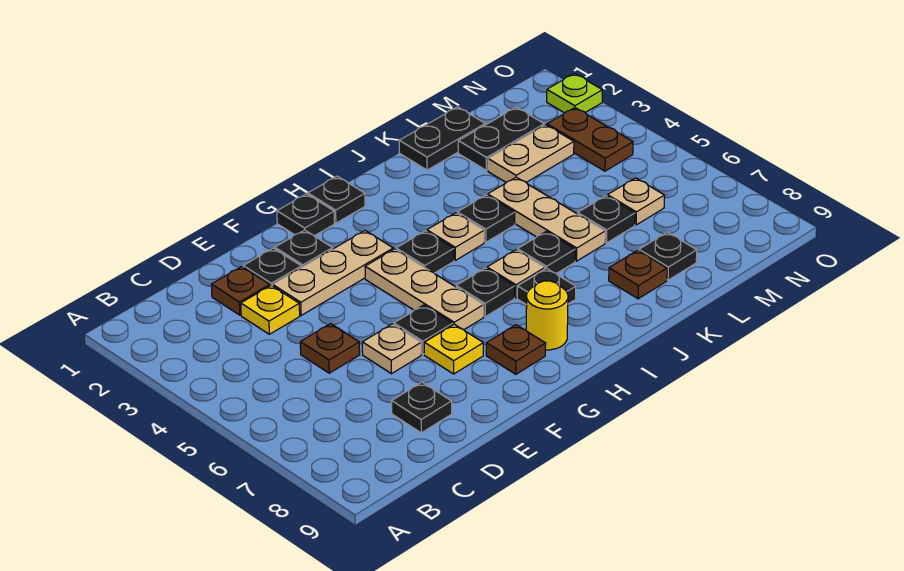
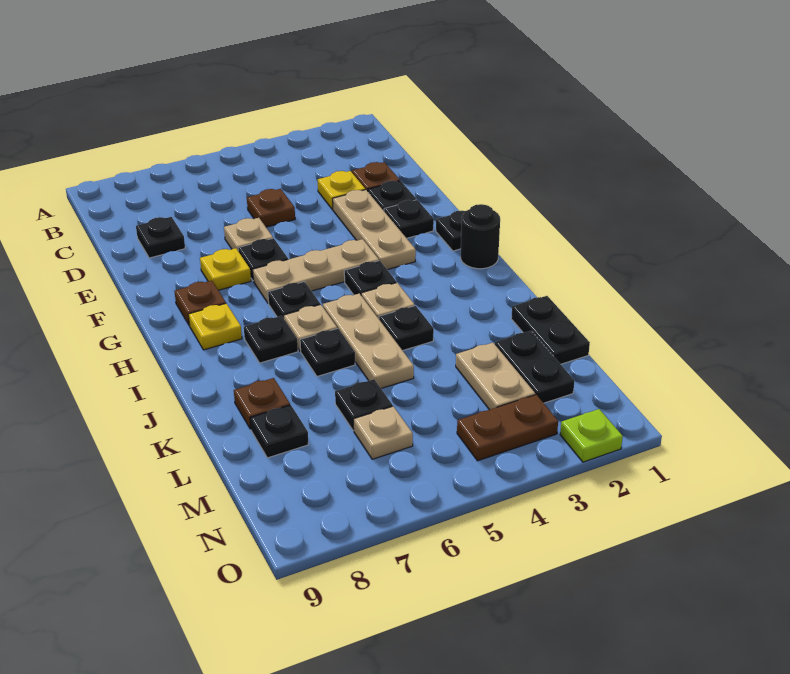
black plate H1 level 1 -> black round brick H1 level 1
yellow round brick H8 level 1 -> yellow plate H8 level 1
tan plate K4:K6 level 1 -> tan plate I5:K5 level 1

